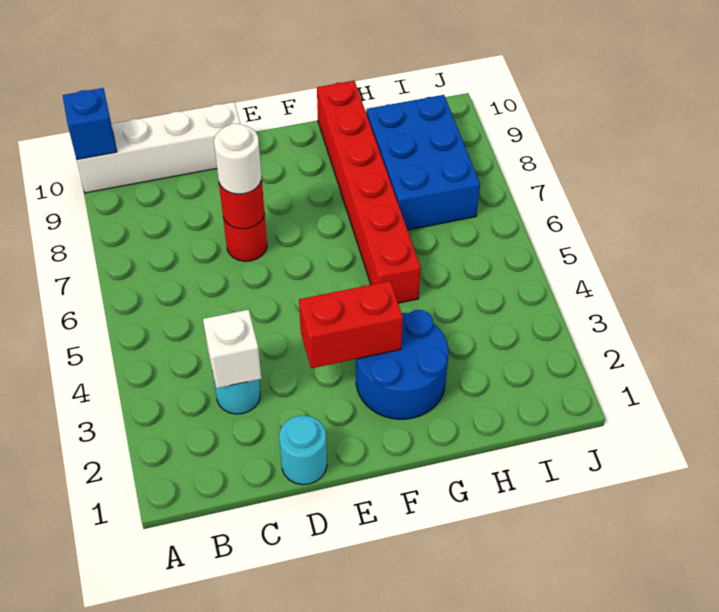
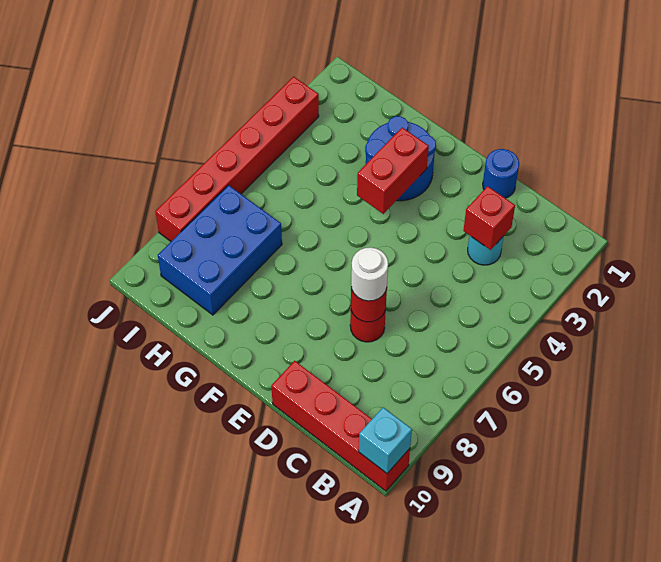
white brick A10:D10 level 1 -> red brick A10:D10 level 1
blue brick A10 level 2 -> cyan brick A10 level 2
white brick C3 level 2 -> red brick C3 level 2
cyan round brick D1 level 1 -> blue round brick D1 level 1
red brick E3:F3 level 2 -> red brick F3:F4 level 2
red brick G5:G10 level 1 -> red brick J3:J8 level 1

